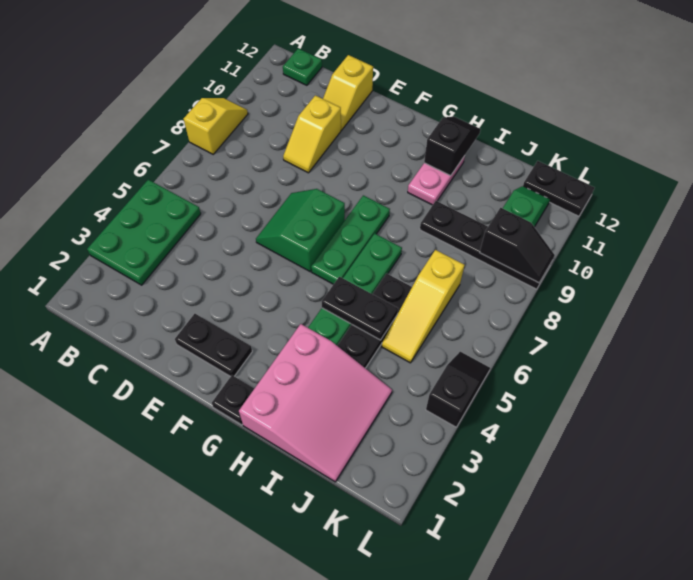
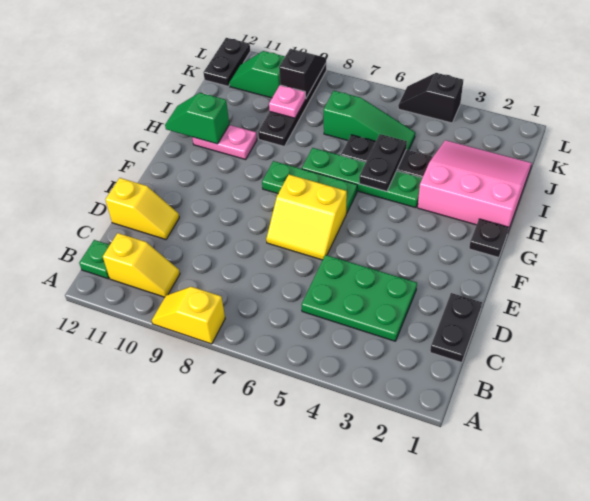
green plate A3:B5 level 1 -> green plate C3:D5 level 1
yellow slope D9:D10 level 1 top 10 -> yellow slope B10:B11 level 1 top 11
black plate E2:F2 level 1 -> black plate C1:D1 level 1
green slope E6:F7 level 1 top F -> yellow slope E6:F7 level 1 top F
black slope H11:H12 level 2 top 11 -> green slope H11:H12 level 2 top 11
yellow slope J5:J7 level 1 top 7 -> green slope J5:J7 level 1 top 7
none -> pink plate J9 level 2

